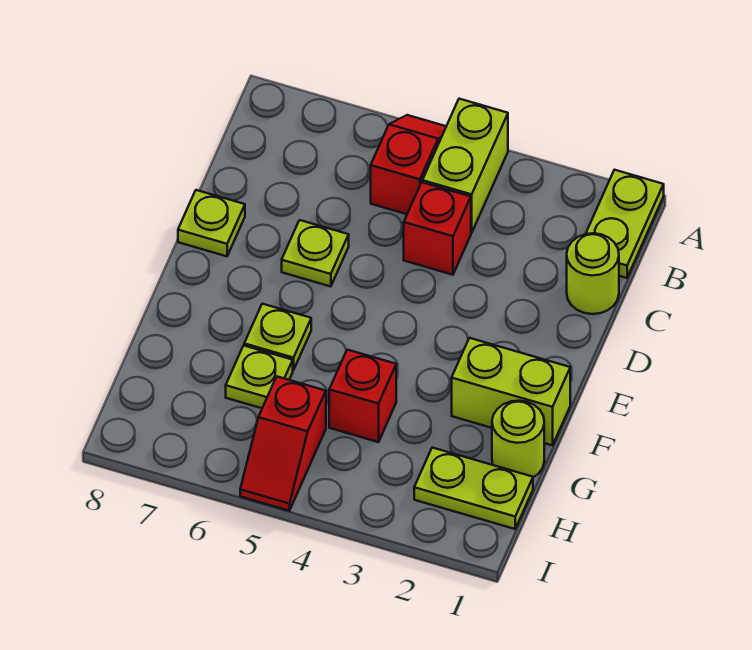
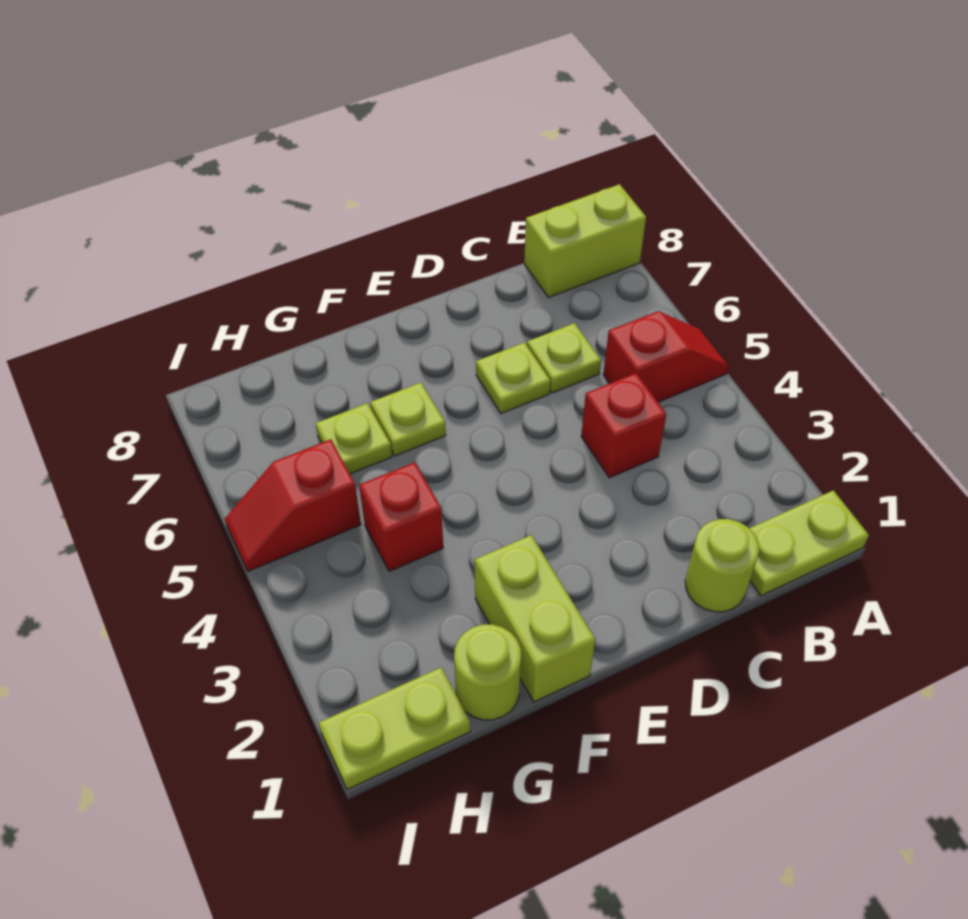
lime brick A4:B4 level 1 -> lime brick A8:B8 level 1
lime plate D8 level 1 -> lime plate C6 level 1
lime plate H1:H2 level 1 -> lime plate H1:I1 level 1

